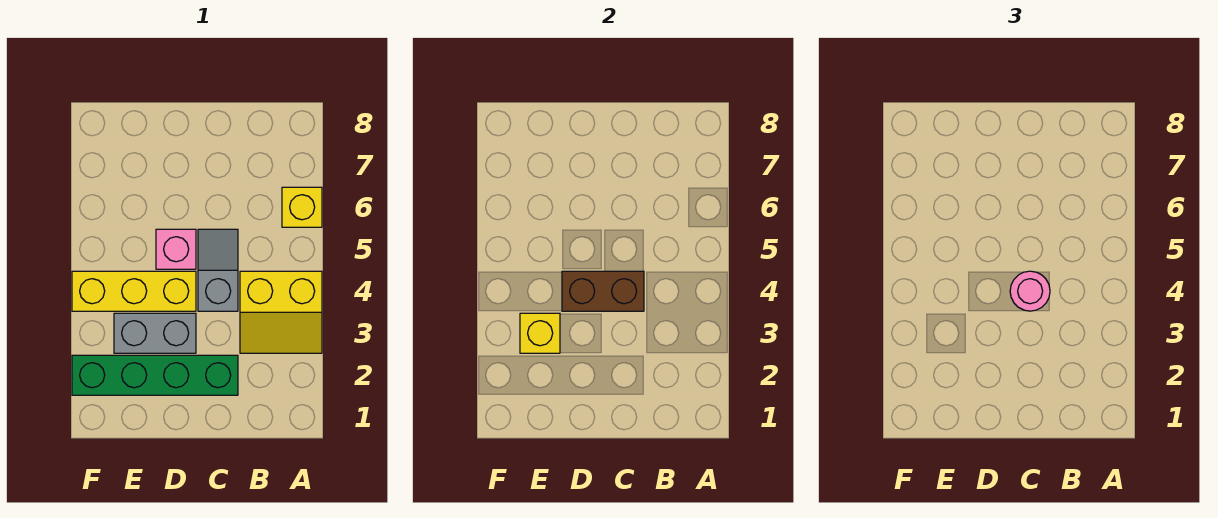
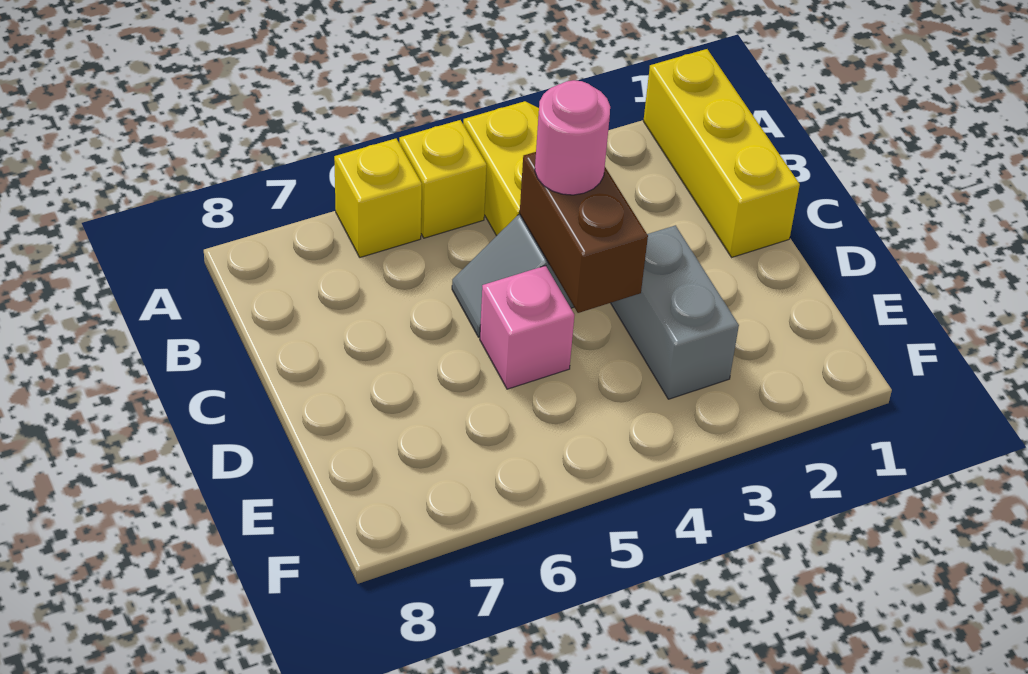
green brick C2:F2 level 1 -> none
yellow brick D4:F4 level 1 -> yellow brick A1:C1 level 1
yellow brick E3 level 2 -> yellow brick A5 level 1

